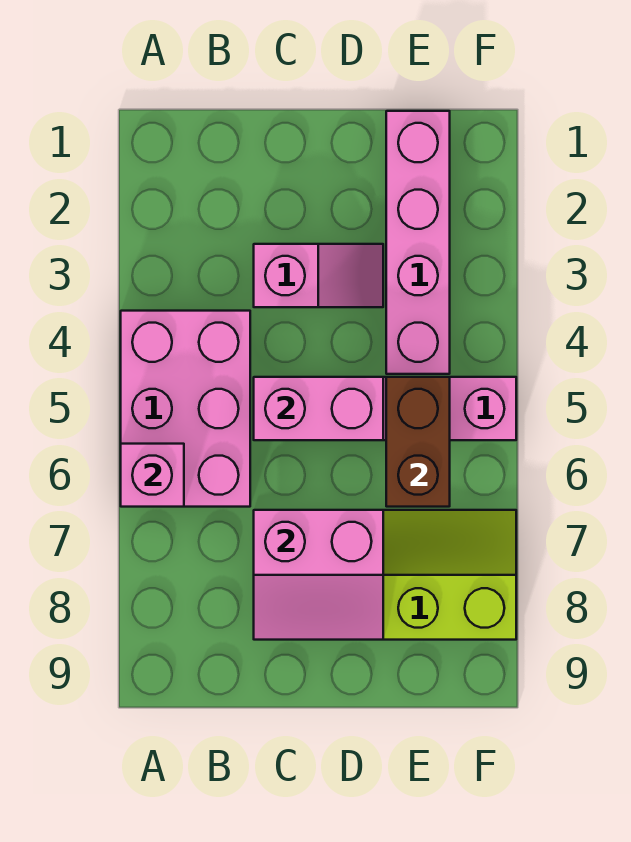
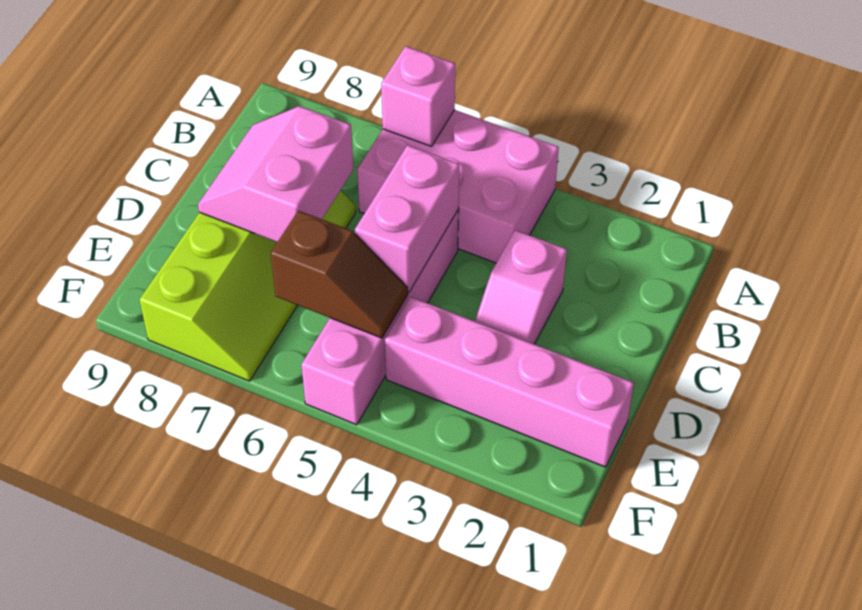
brown brick E5:E6 level 2 -> brown slope E5:E6 level 2 top 6

